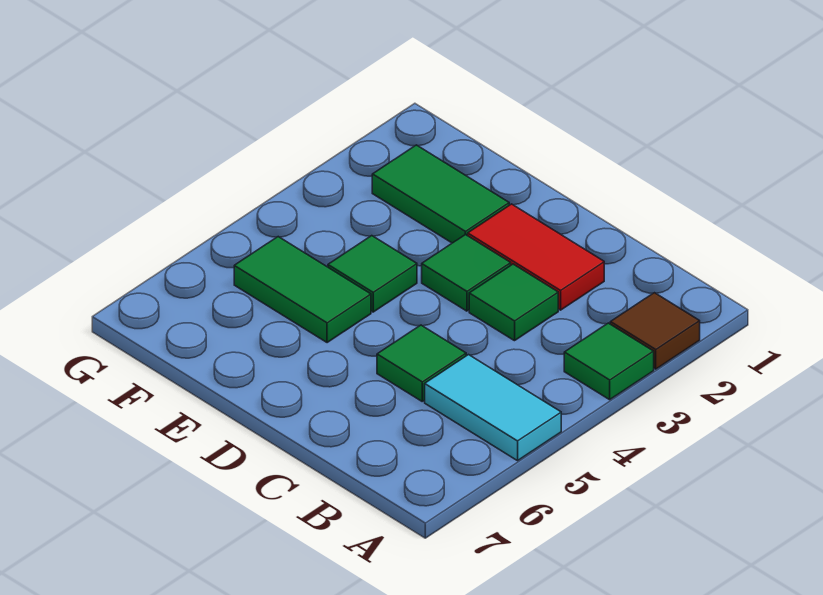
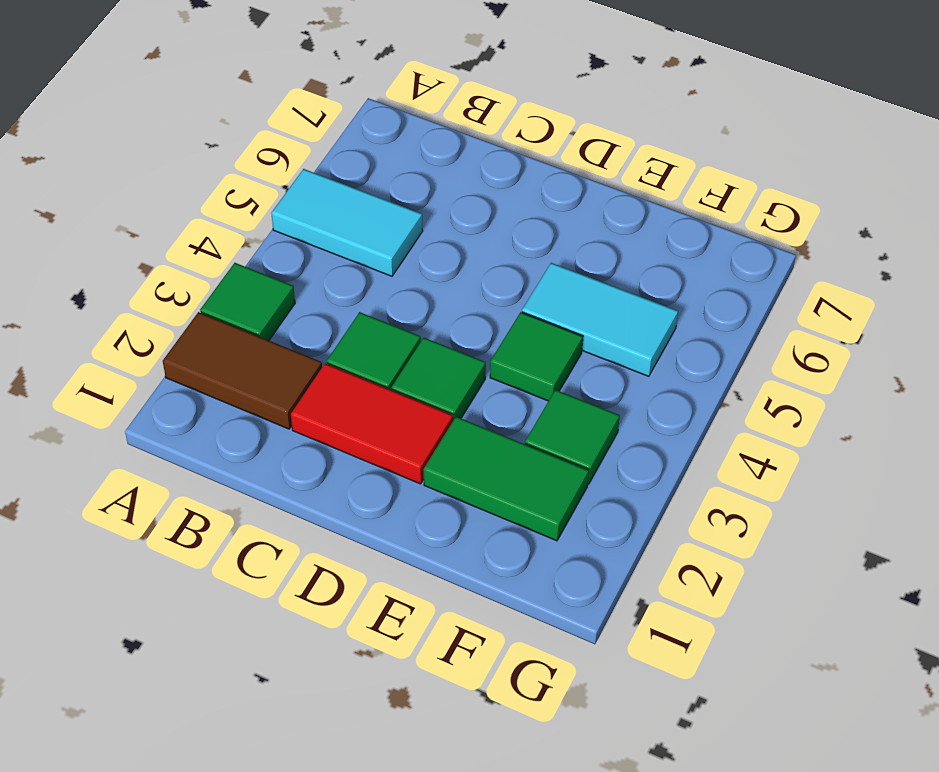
brown tile A2 level 1 -> brown tile A2:B2 level 1
green tile C5 level 1 -> green tile F3 level 1
green tile E5:F5 level 1 -> cyan tile E5:F5 level 1

